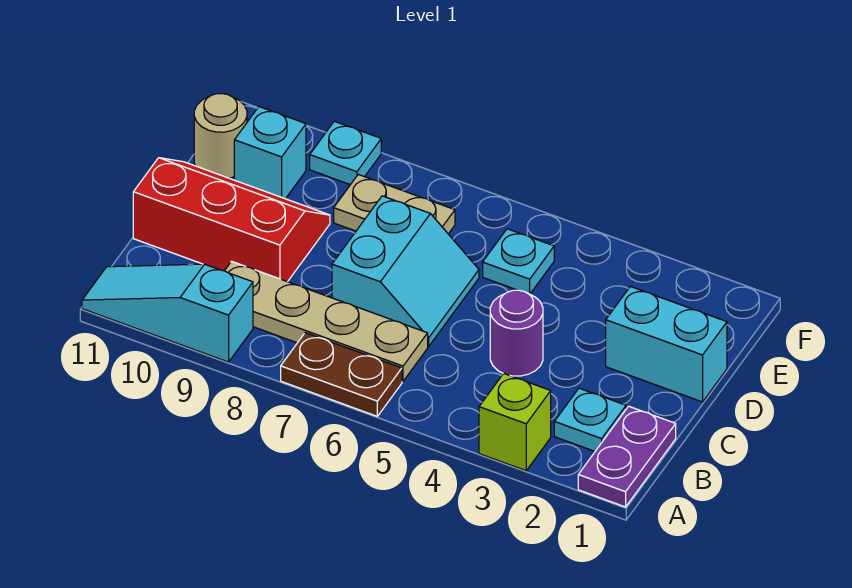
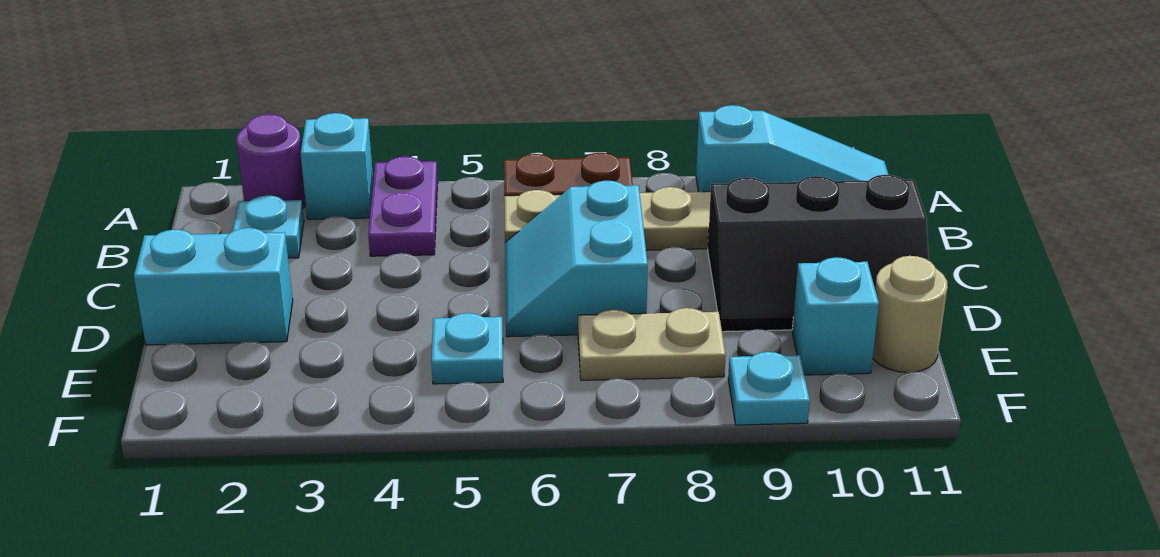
purple plate A1:B1 level 1 -> purple plate A4:B4 level 1
lime brick A3 level 1 -> cyan brick A3 level 1
purple round brick C4 level 1 -> purple round brick A2 level 1
red slope C9:D11 level 1 top C -> black slope C9:D11 level 1 top C

